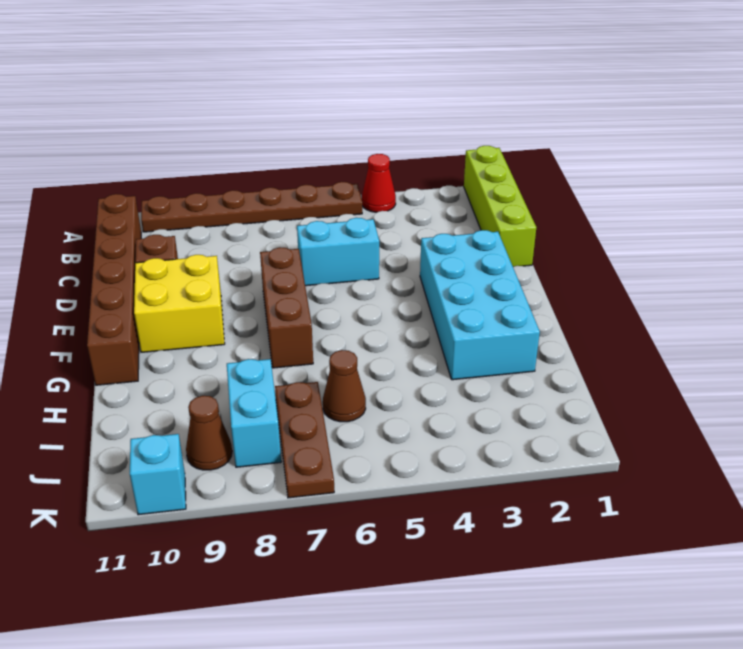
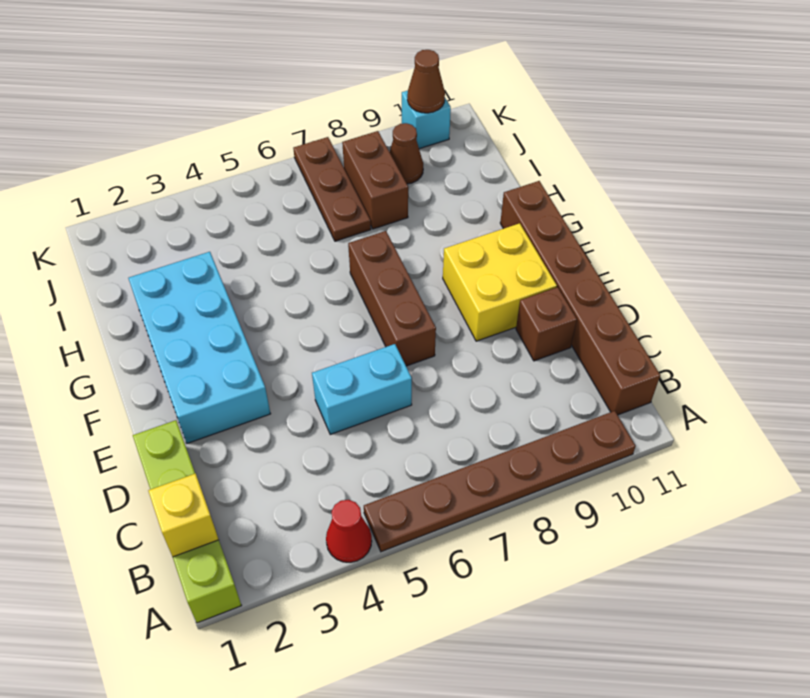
none -> yellow brick B1 level 2
brown cone I6 level 1 -> brown cone K10 level 2
cyan brick I8:J8 level 1 -> brown brick I8:J8 level 1

